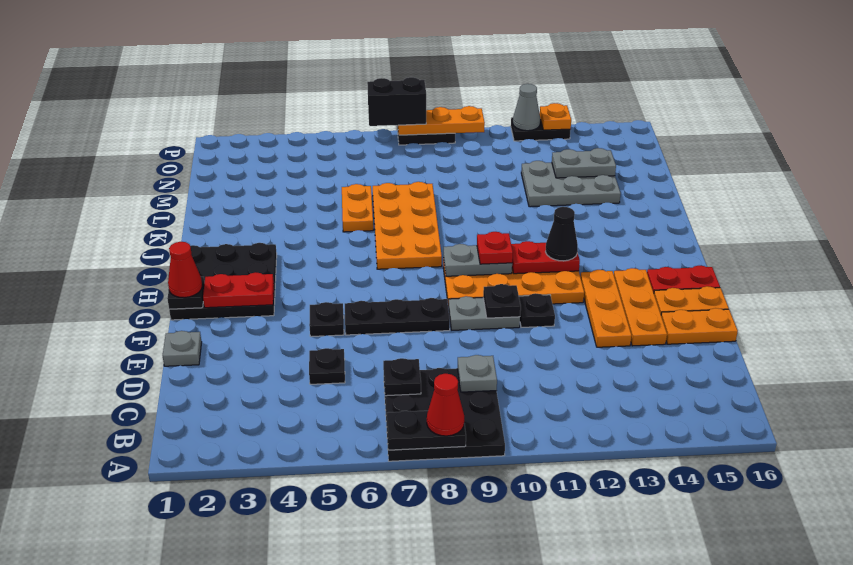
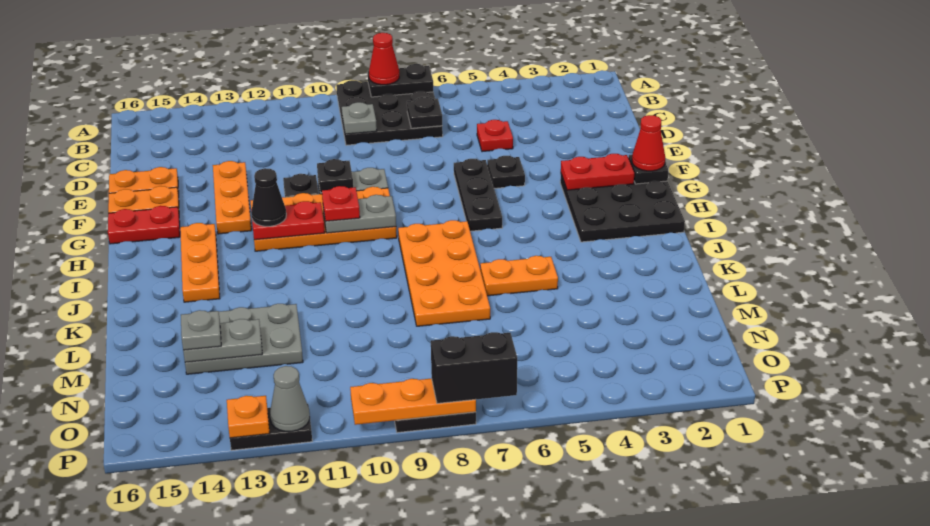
black plate D5 level 1 -> red plate D5 level 1
grey plate E1 level 1 -> grey plate M14 level 3
orange plate E14:G14 level 1 -> orange plate H14:J14 level 1
black plate F6:F8 level 1 -> black plate F6:H6 level 1
orange plate K6:L6 level 1 -> orange plate K5:K6 level 1

